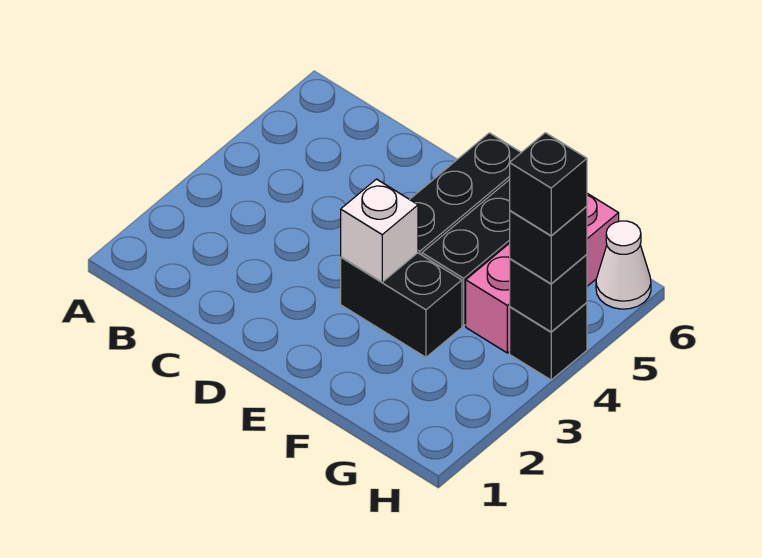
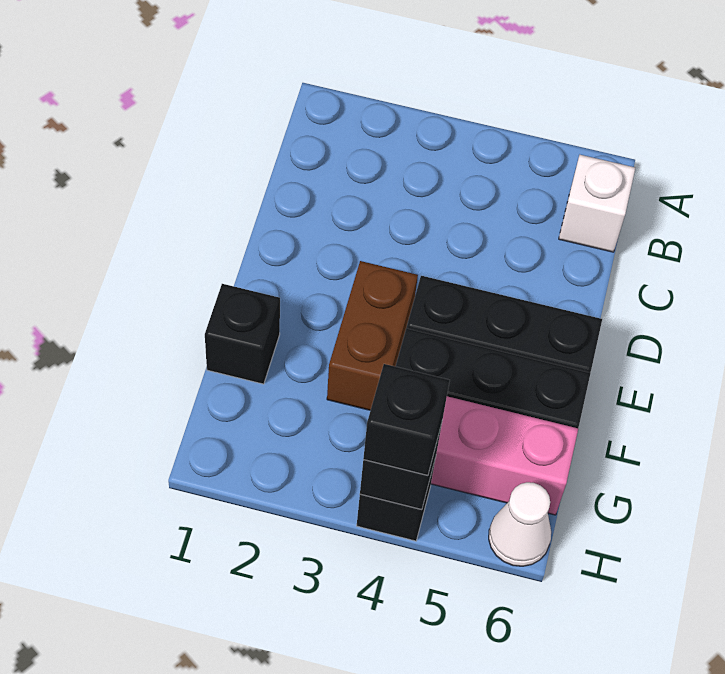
black brick E3:F3 level 1 -> brown brick E3:F3 level 1
white brick E3 level 2 -> white brick B6 level 1
black brick H4 level 4 -> black brick F1 level 1

